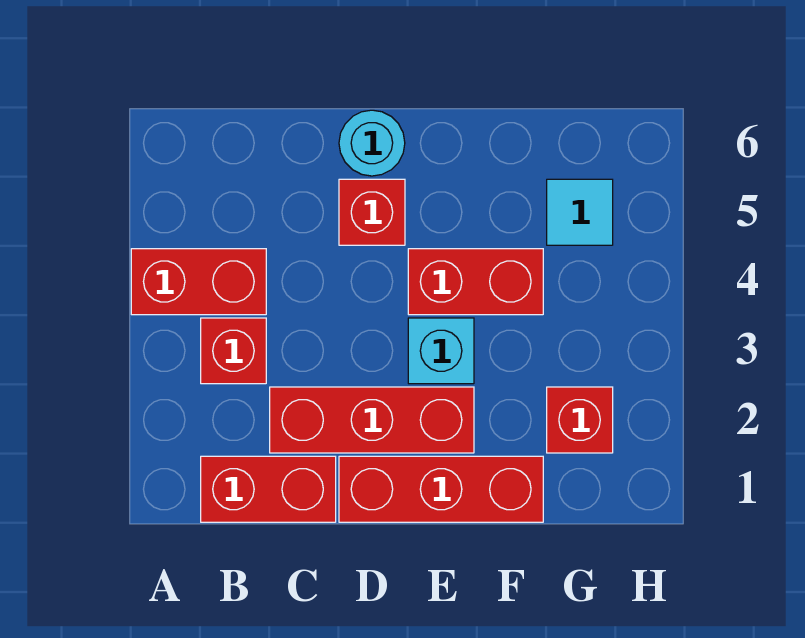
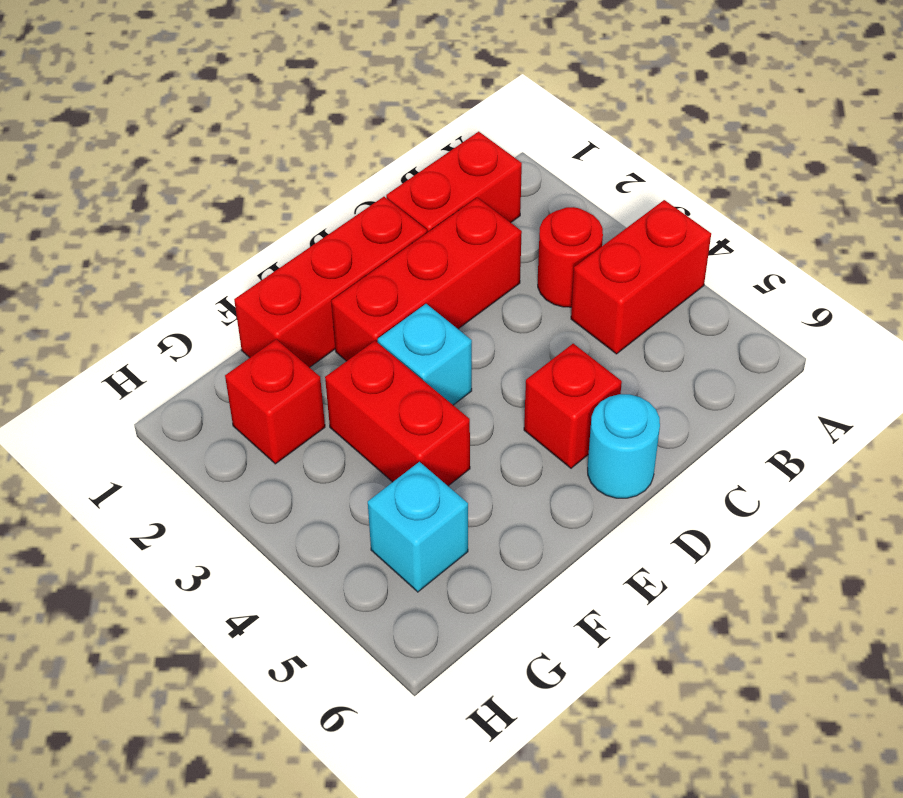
red brick B3 level 1 -> red round brick B3 level 1
red brick E4:F4 level 1 -> red brick F3:F4 level 1
cyan tile G5 level 1 -> cyan brick G5 level 1

